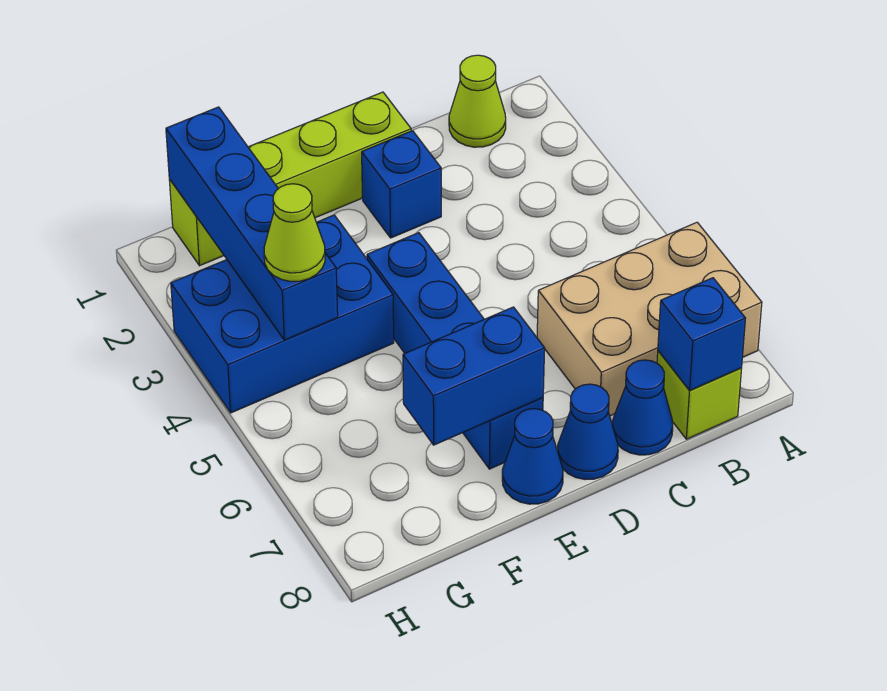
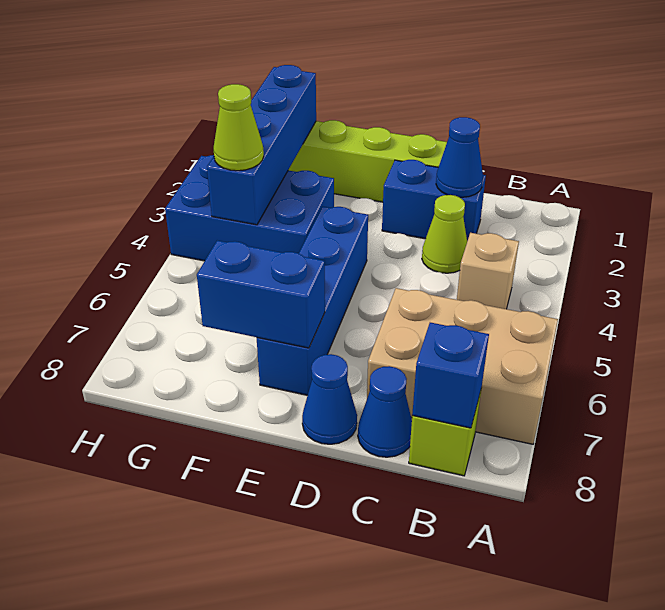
lime cone B1 level 1 -> lime cone C3 level 1
none -> tan brick B4 level 1
blue brick D2 level 1 -> blue brick C2:D2 level 1
blue cone E8 level 1 -> blue cone C2 level 2

